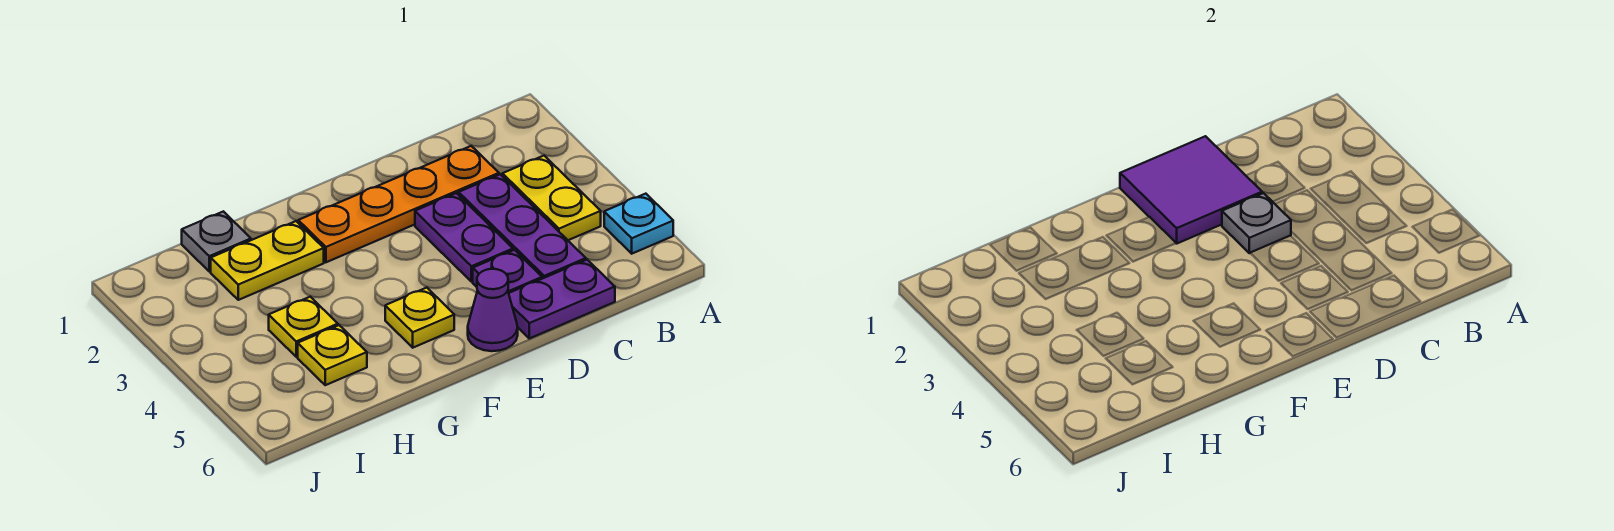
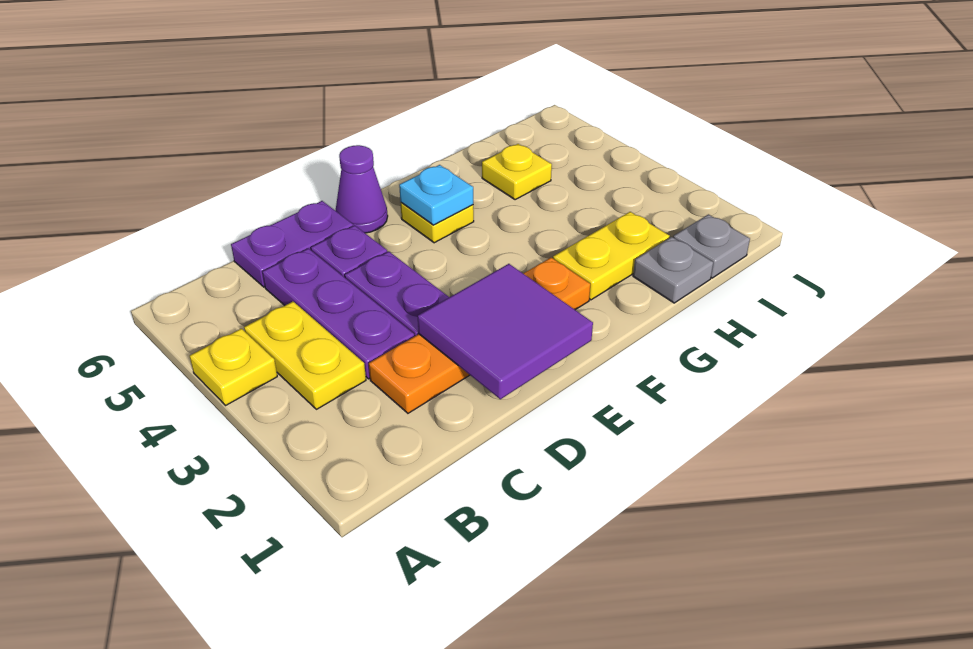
cyan plate A5 level 1 -> cyan plate F5 level 2
grey plate D3 level 2 -> grey plate I1 level 1
yellow plate H4 level 1 -> yellow plate A4 level 1

